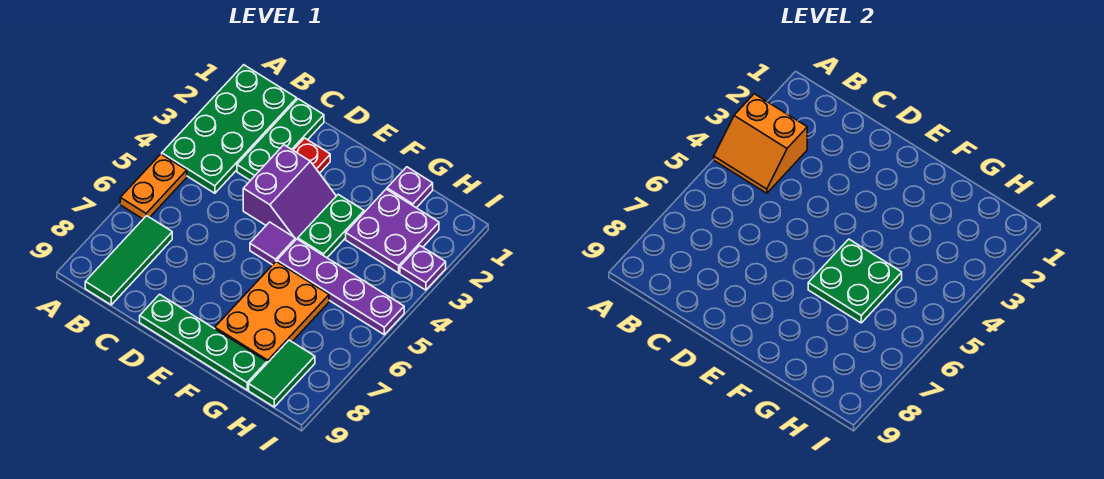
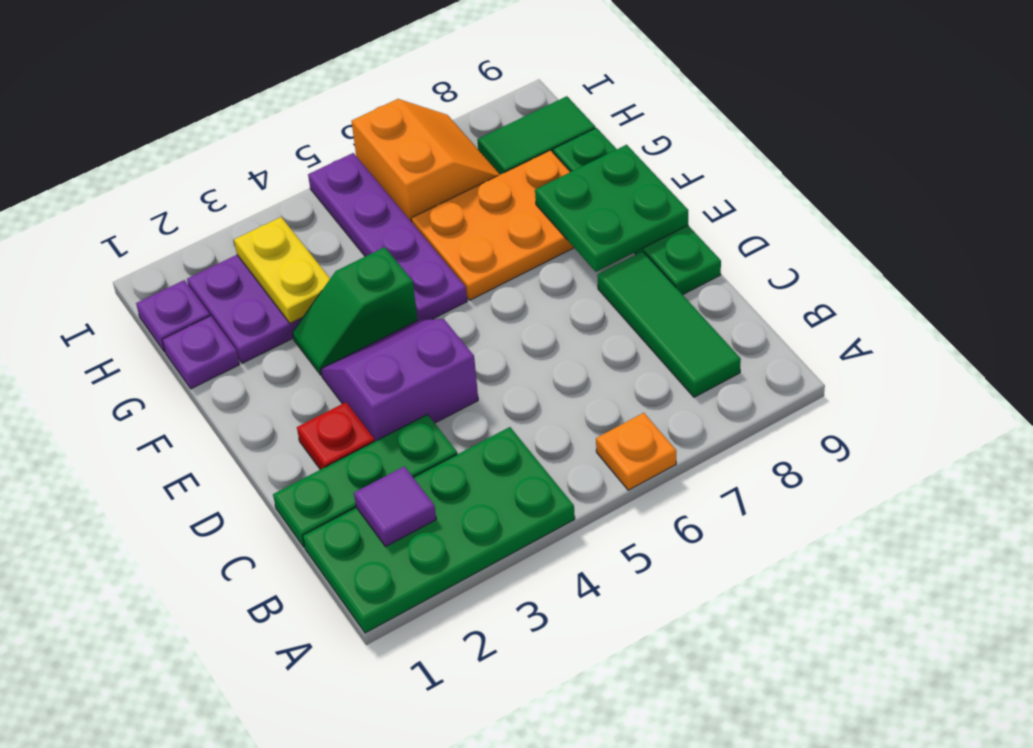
orange slope A3:B4 level 2 top 3 -> orange slope H6:I7 level 1 top 6
orange plate A5:A6 level 1 -> orange plate A6 level 1
green tile B7:B9 level 1 -> green tile B8:D8 level 1
purple tile E5 level 1 -> purple tile B2 level 2
green plate F3:F4 level 1 -> green slope F3:F4 level 1 top 4
green plate F5:G6 level 2 -> green plate E8:F9 level 2
none -> yellow plate G3:H3 level 2
purple plate I3 level 1 -> purple plate H1 level 1

